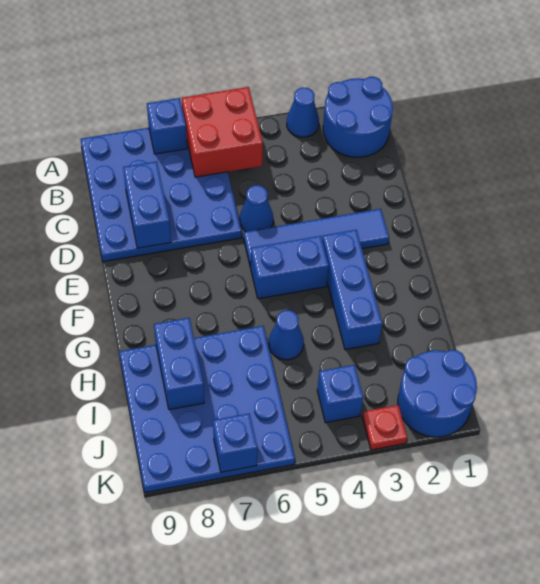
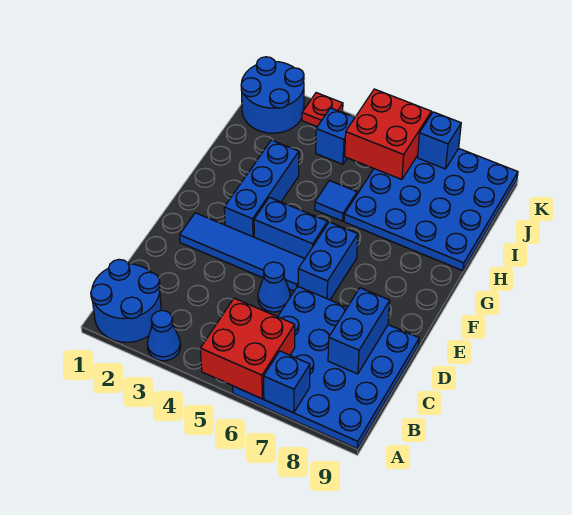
blue cone H5 level 1 -> blue tile H5 level 1
blue brick H8:I8 level 2 -> blue brick E6:F6 level 1
none -> red brick J5:K6 level 2

